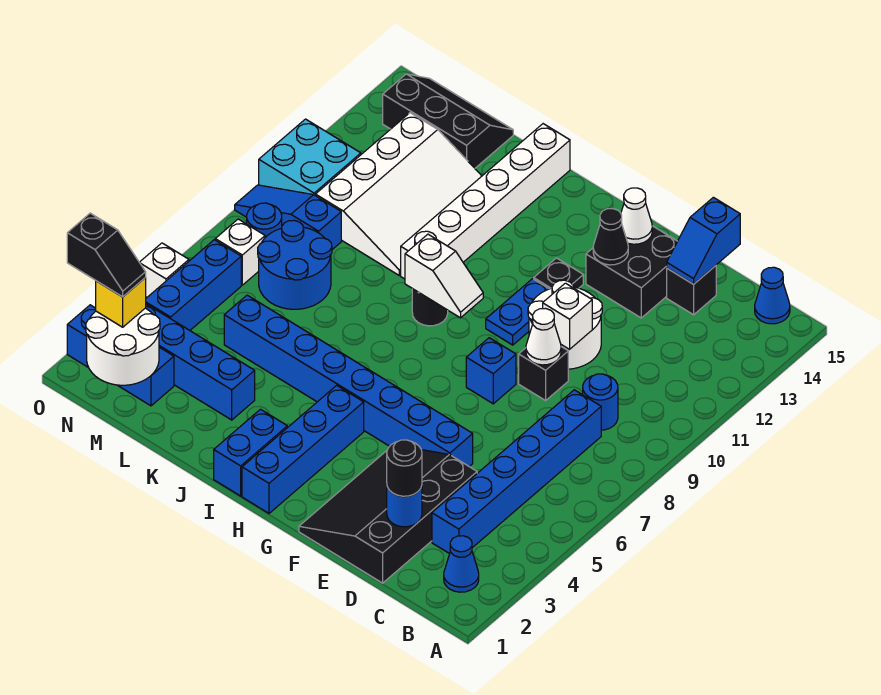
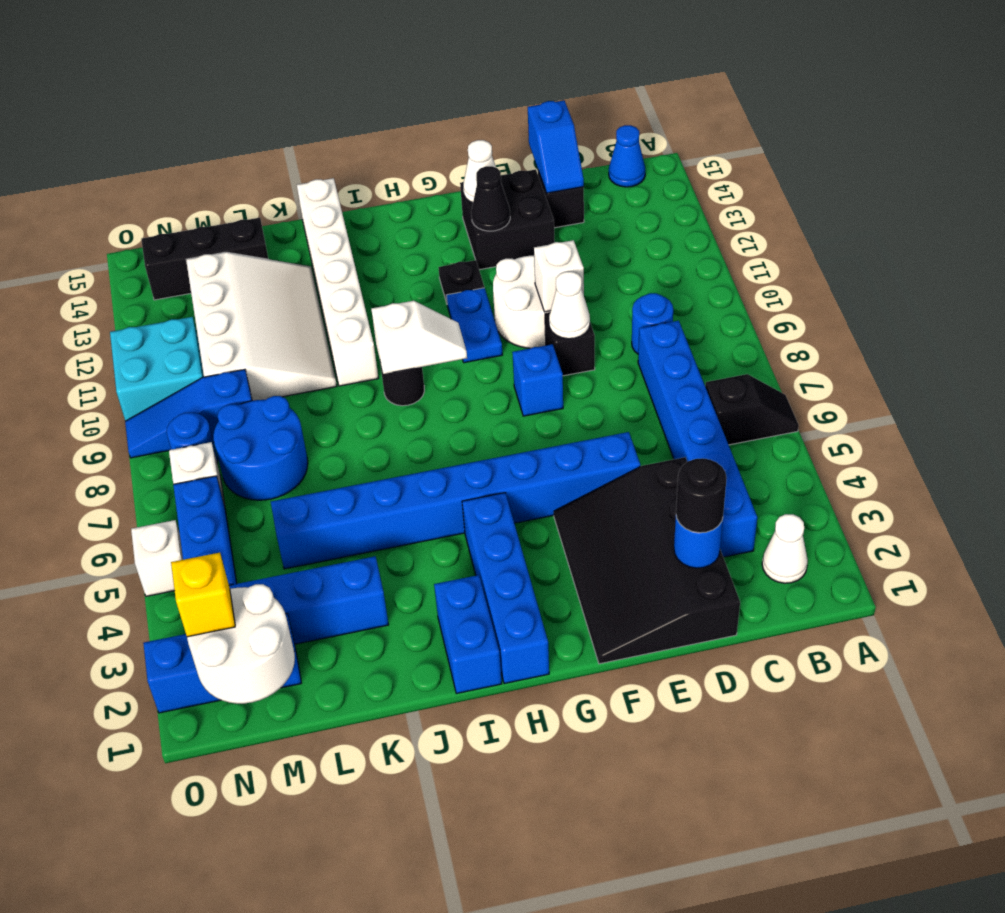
blue cone B2 level 1 -> white cone B2 level 1
black slope N2:O2 level 4 top O -> black slope A6:B6 level 1 top B

